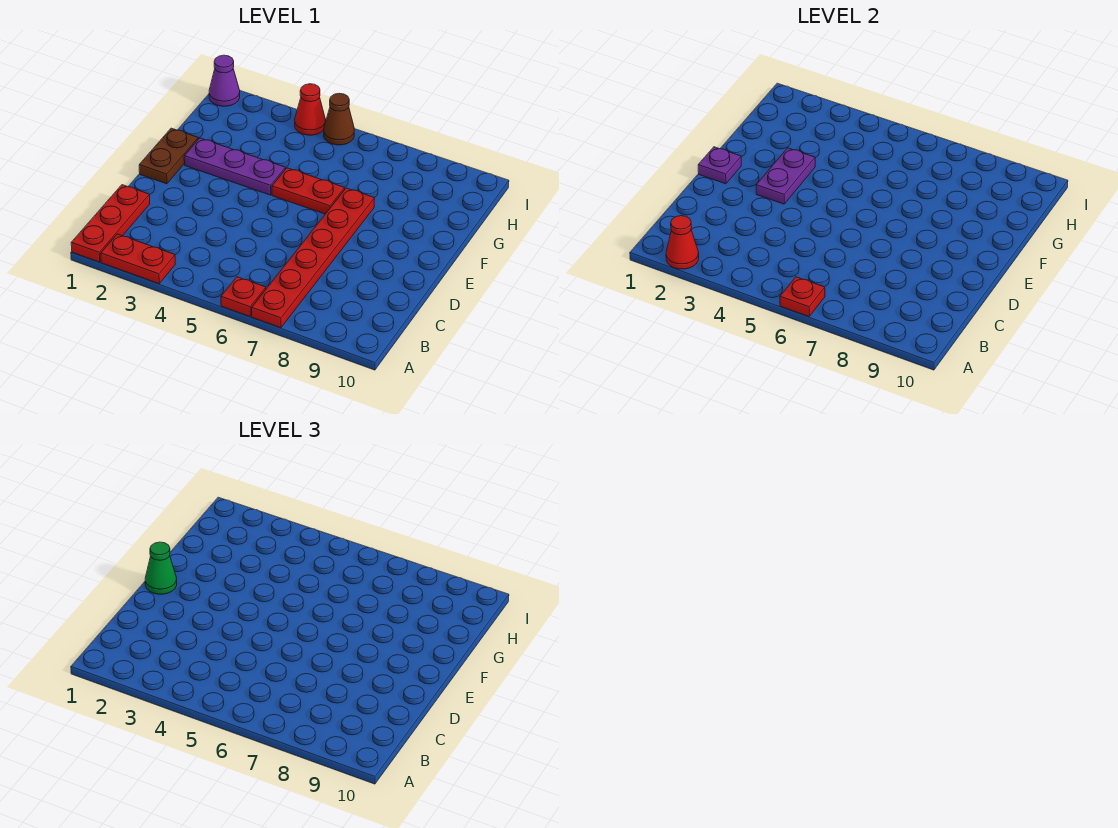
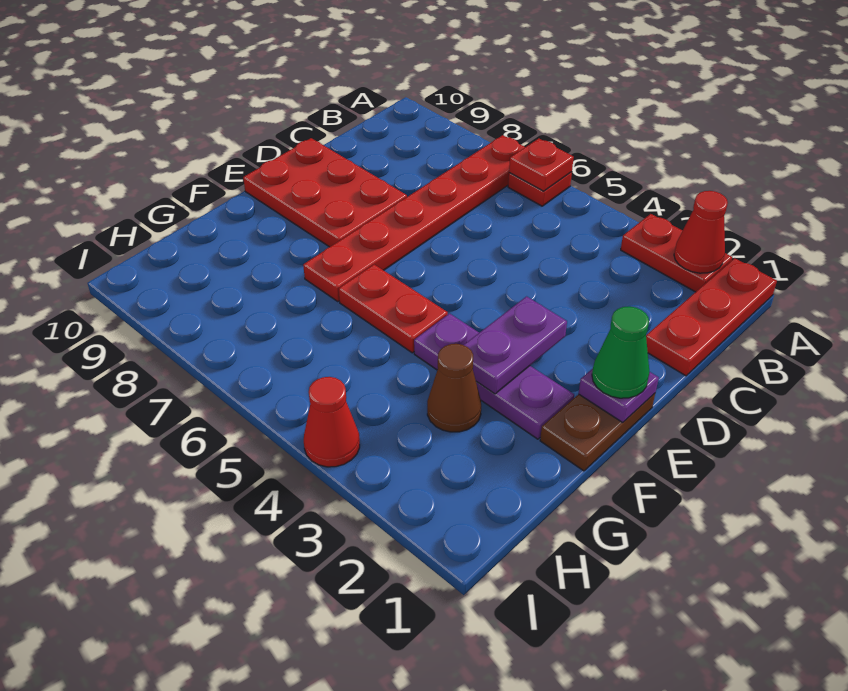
none -> red plate D8:E10 level 1
purple cone I1 level 1 -> none
brown cone I5 level 1 -> brown cone G3 level 1

